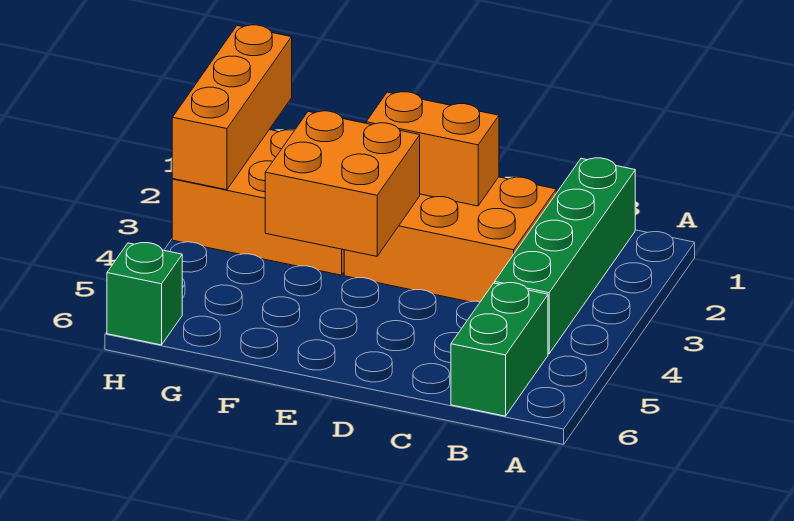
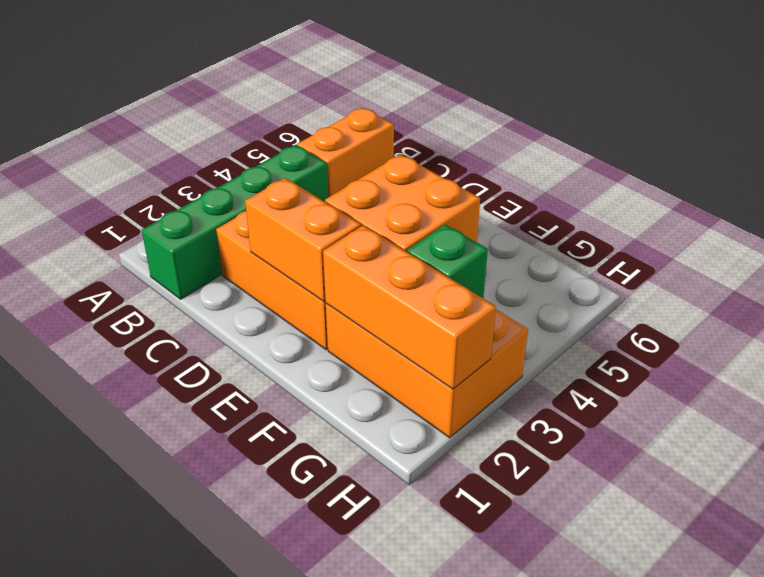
green brick B5:B6 level 1 -> orange brick B5:B6 level 1
orange brick H1:H3 level 2 -> orange brick F2:H2 level 2
green brick H6 level 1 -> green brick G3 level 2

